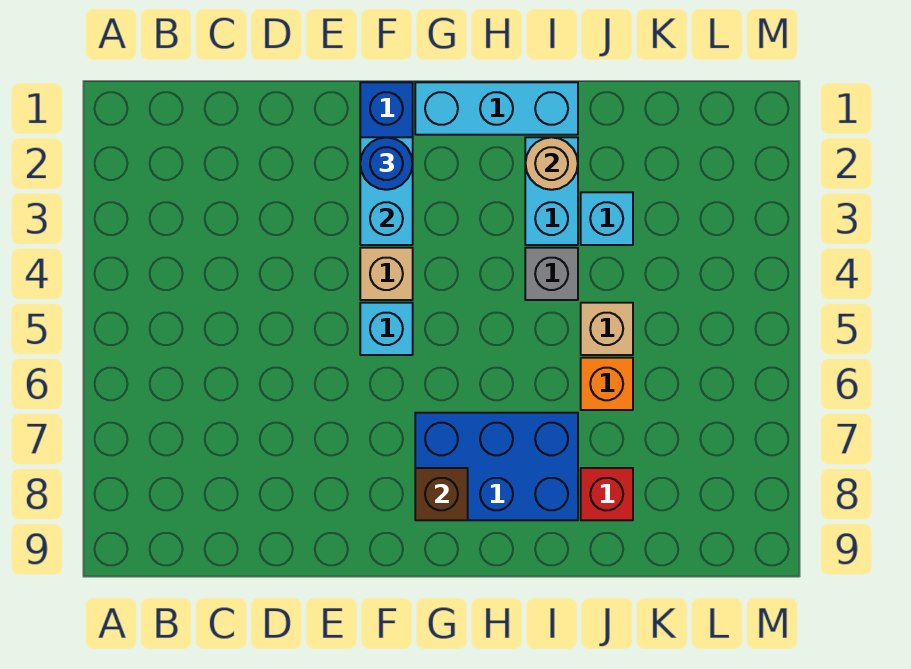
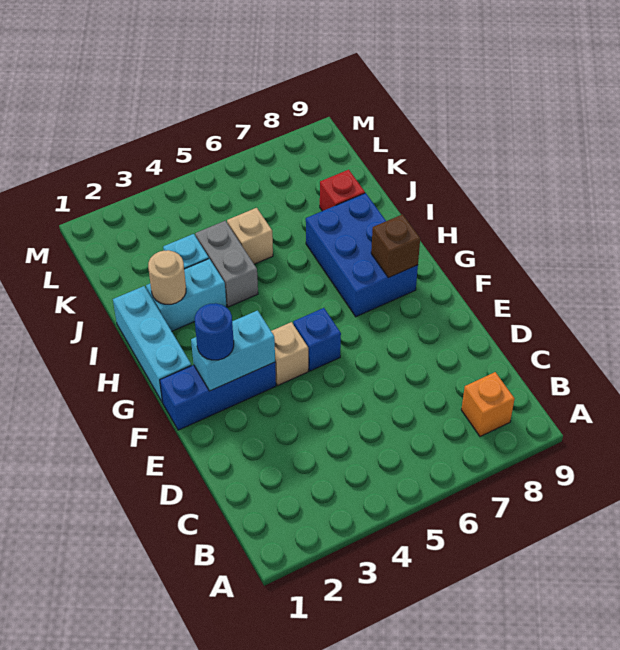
cyan brick F5 level 1 -> blue brick F5 level 1
grey brick I4 level 1 -> grey brick I4:J4 level 1
orange brick J6 level 1 -> orange brick B8 level 1

